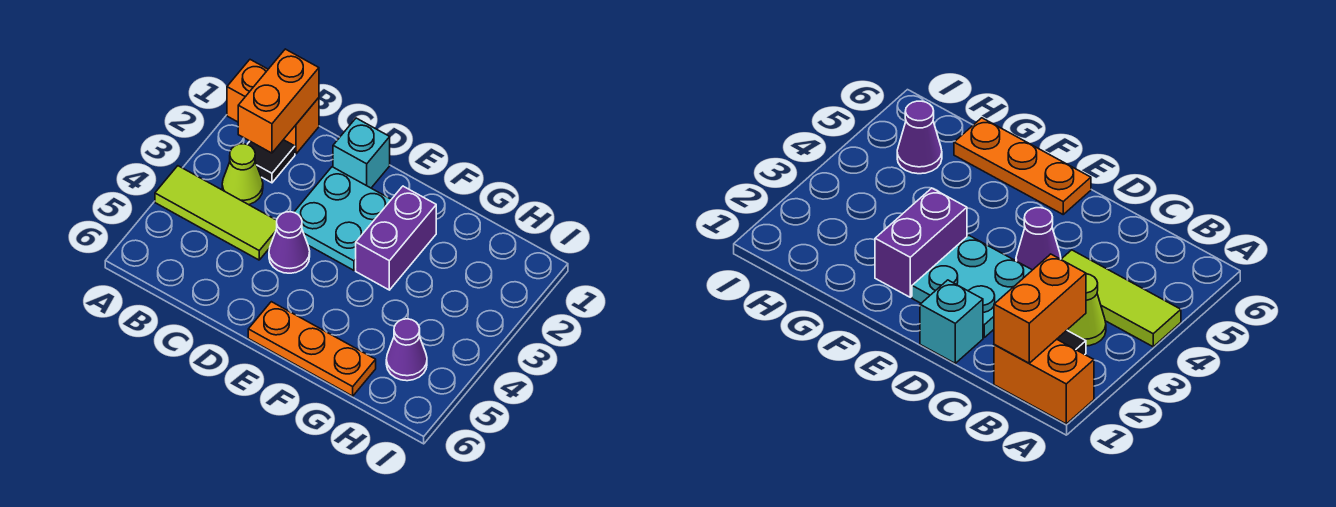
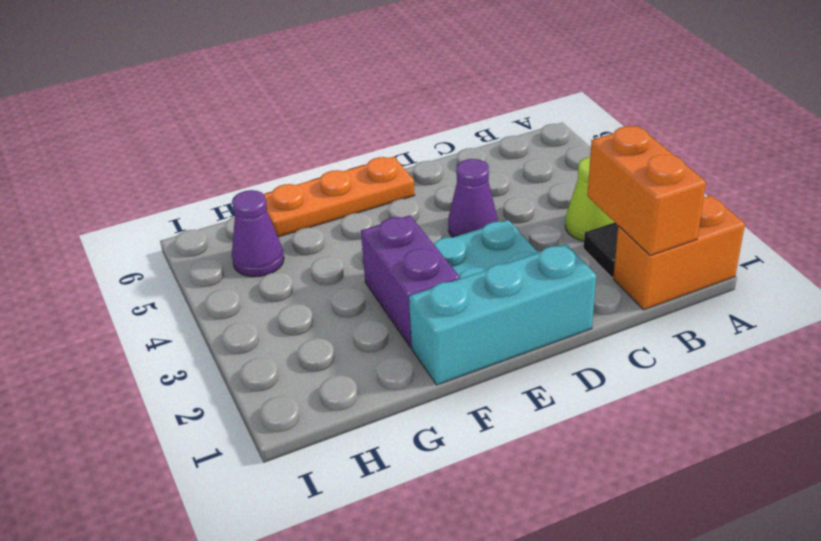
lime tile A4:C4 level 1 -> none
cyan brick D1 level 1 -> cyan brick D1:F1 level 1

